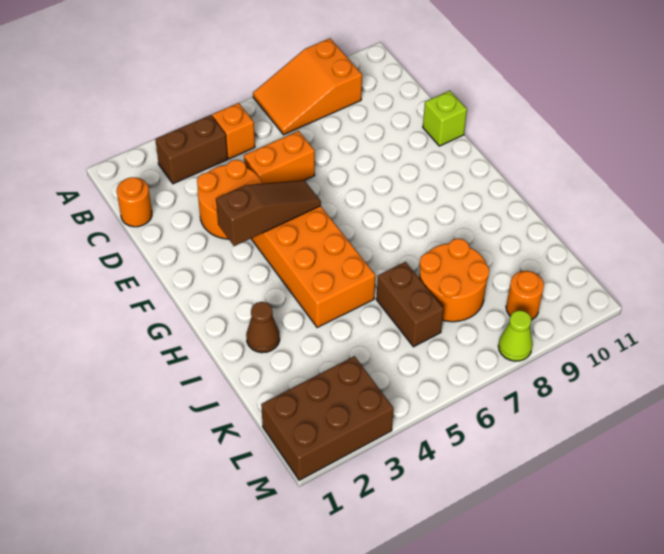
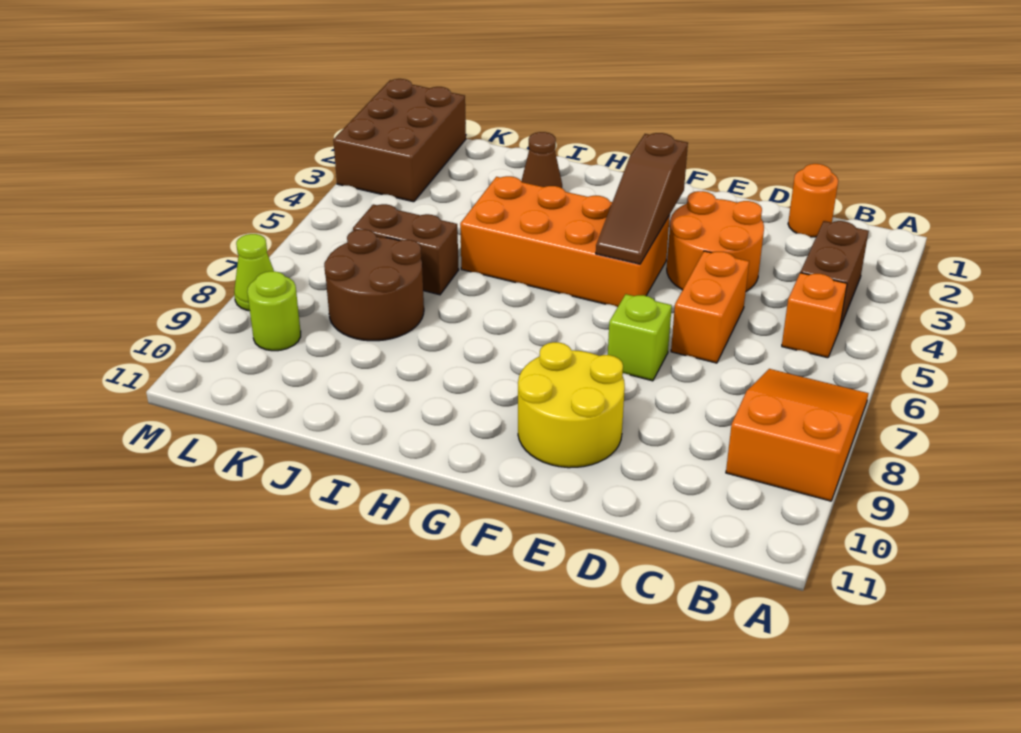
none -> yellow round brick E9:F10 level 1
lime brick E11 level 1 -> lime brick E7 level 1
orange round brick J7:K8 level 1 -> brown round brick J7:K8 level 1
orange round brick L9 level 1 -> lime round brick L9 level 1

